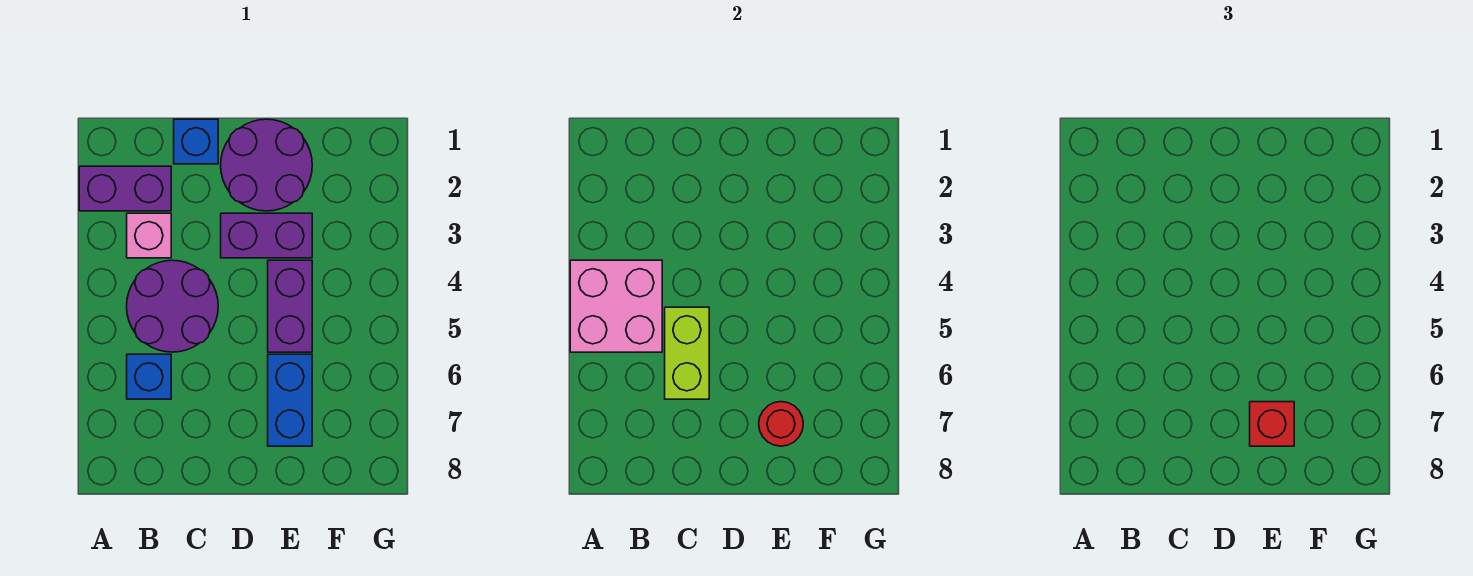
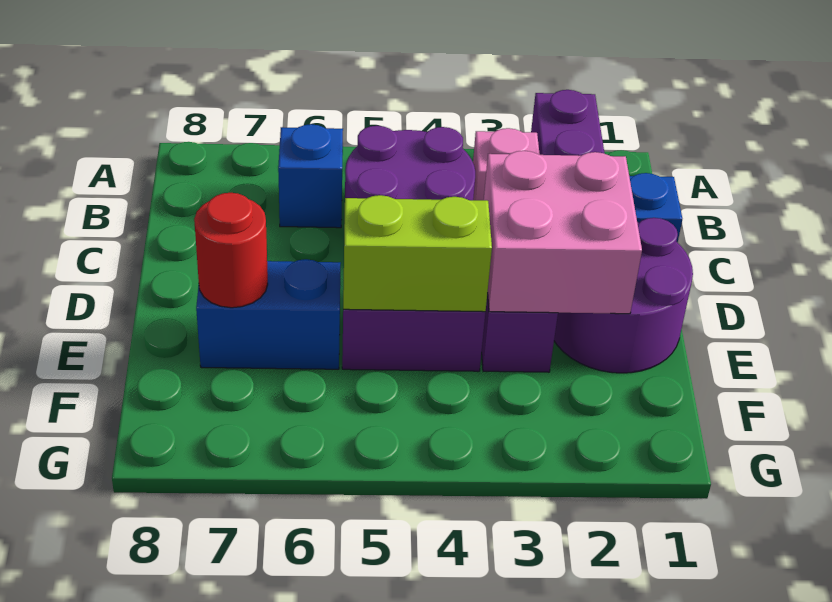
pink brick A4:B5 level 2 -> pink brick D2:E3 level 2
lime brick C5:C6 level 2 -> lime brick E4:E5 level 2
red brick E7 level 3 -> none

